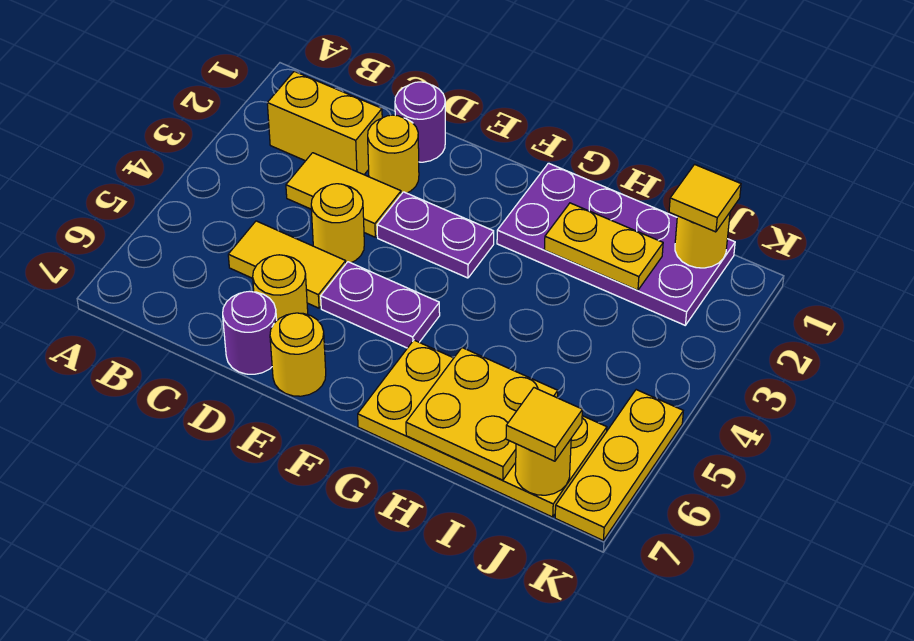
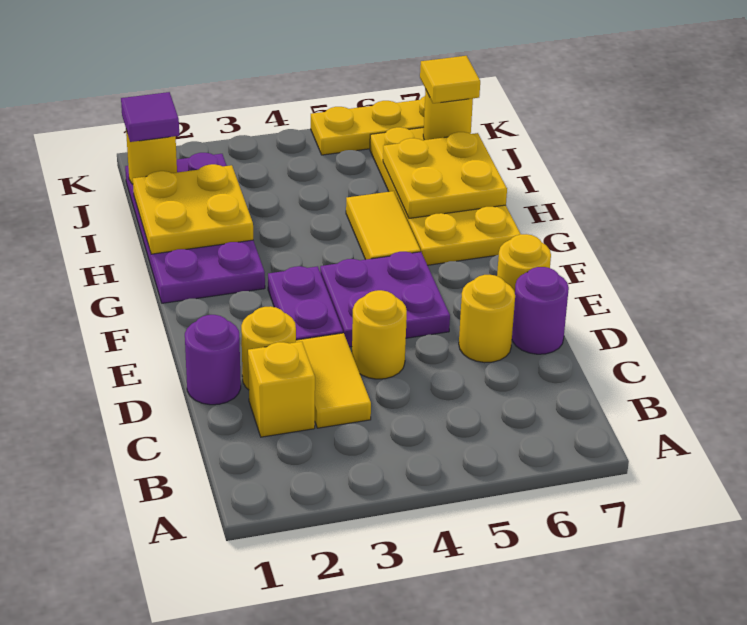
yellow brick B2:C2 level 1 -> yellow brick C2 level 1
yellow tile C5:D5 level 1 -> yellow tile G5:H5 level 1
purple plate E5:F5 level 1 -> purple plate E4:F5 level 1
yellow plate H2:I2 level 2 -> yellow plate H1:I2 level 2
yellow tile J1 level 3 -> purple tile J1 level 3

